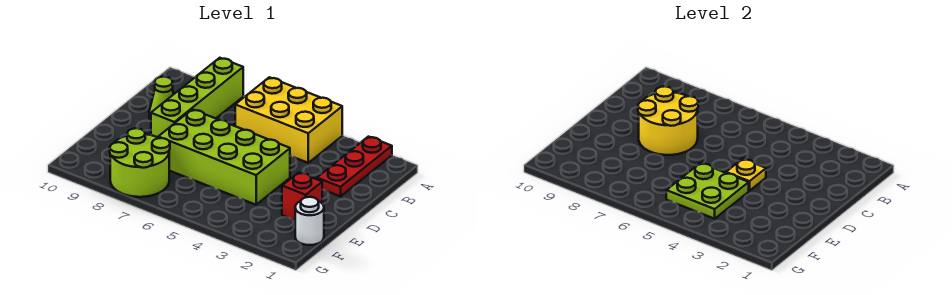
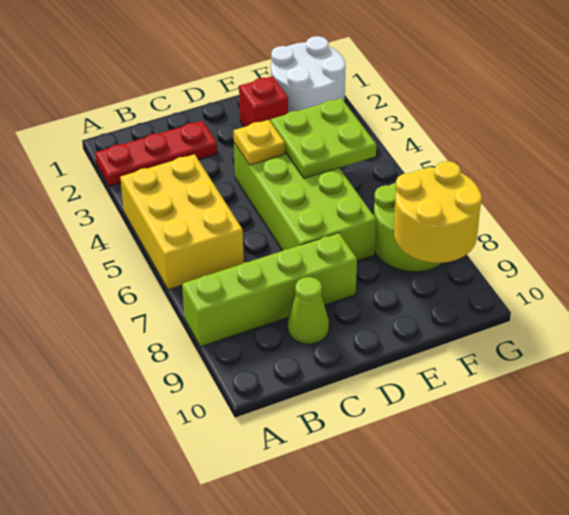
yellow round brick C7:D8 level 2 -> yellow round brick F8:G9 level 2
white round brick F1 level 1 -> white round brick F1:G2 level 1

